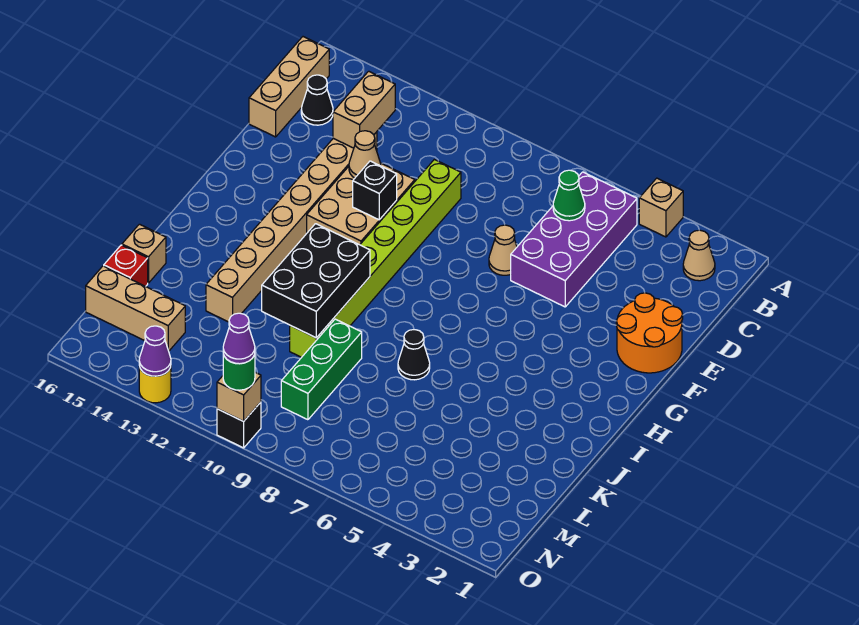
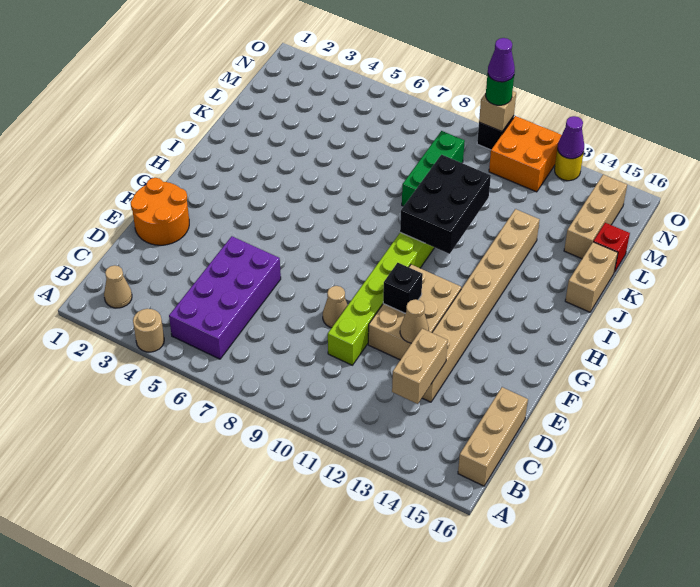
tan brick A4 level 1 -> tan round brick A4 level 1
green cone C6 level 2 -> none
black cone C15 level 1 -> none
tan cone E7 level 1 -> tan cone E9 level 1
black cone J7 level 1 -> none
tan brick K16 level 1 -> tan brick J16:K16 level 1
tan brick M14:M16 level 1 -> tan brick L15:N15 level 1
none -> orange brick N11:O12 level 1

